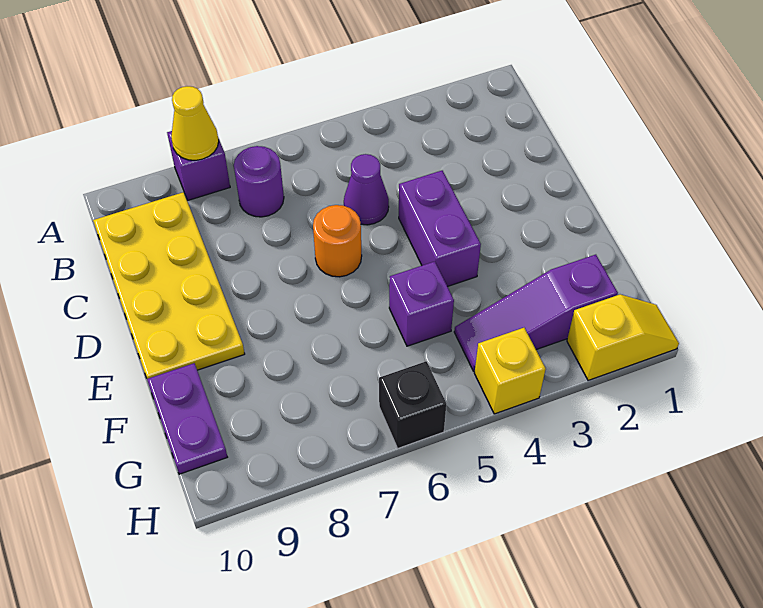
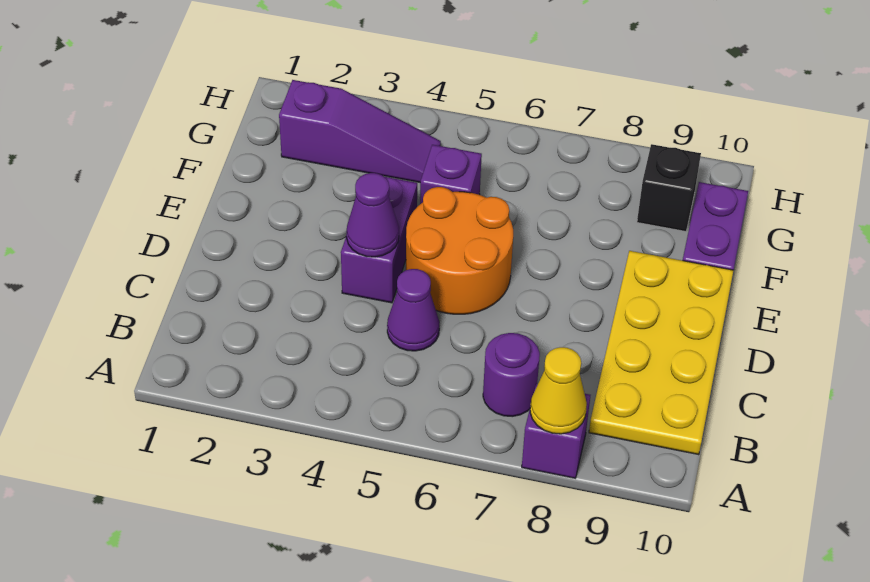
none -> purple cone D4 level 2
orange round brick D6 level 1 -> orange round brick D5:E6 level 1
yellow slope H1:H2 level 1 top 2 -> none
yellow brick H4 level 1 -> none
black brick H6 level 1 -> black brick G9 level 1

